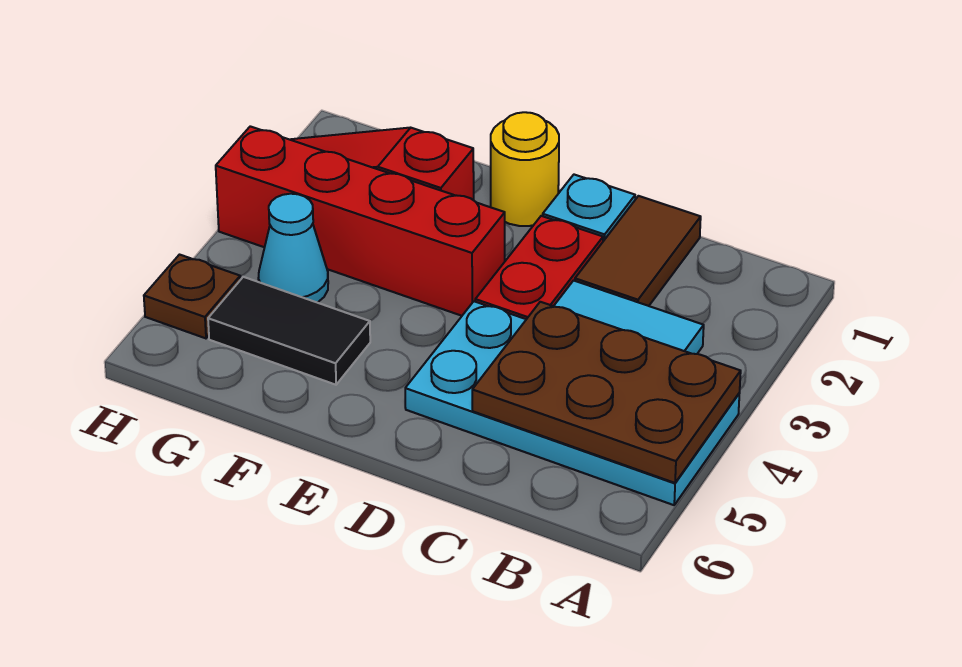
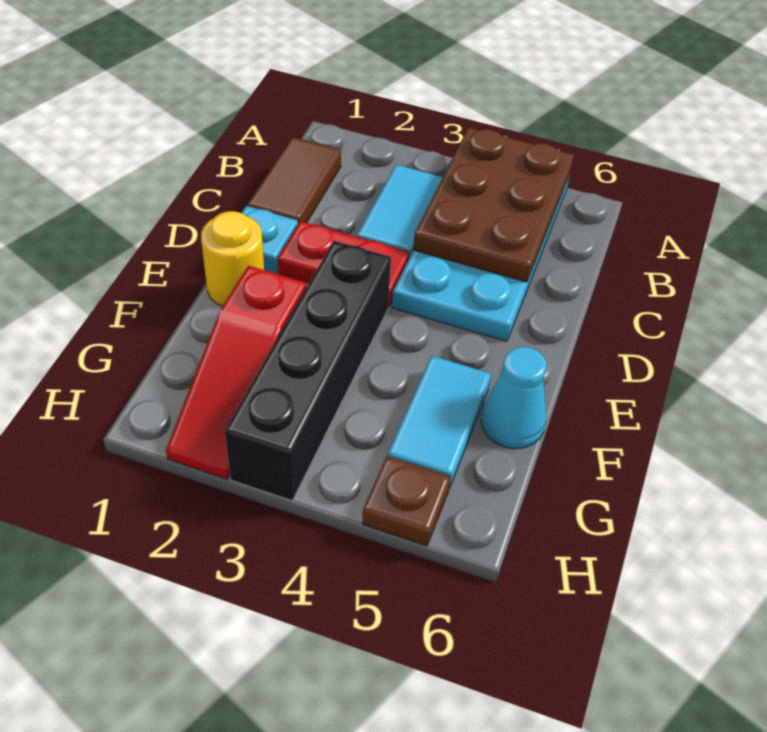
brown tile C1:C2 level 1 -> brown tile B1:C1 level 1
red brick E3:H3 level 1 -> black brick E3:H3 level 1
black tile F5:G5 level 1 -> cyan tile F5:G5 level 1
cyan cone G4 level 1 -> cyan cone F6 level 1

